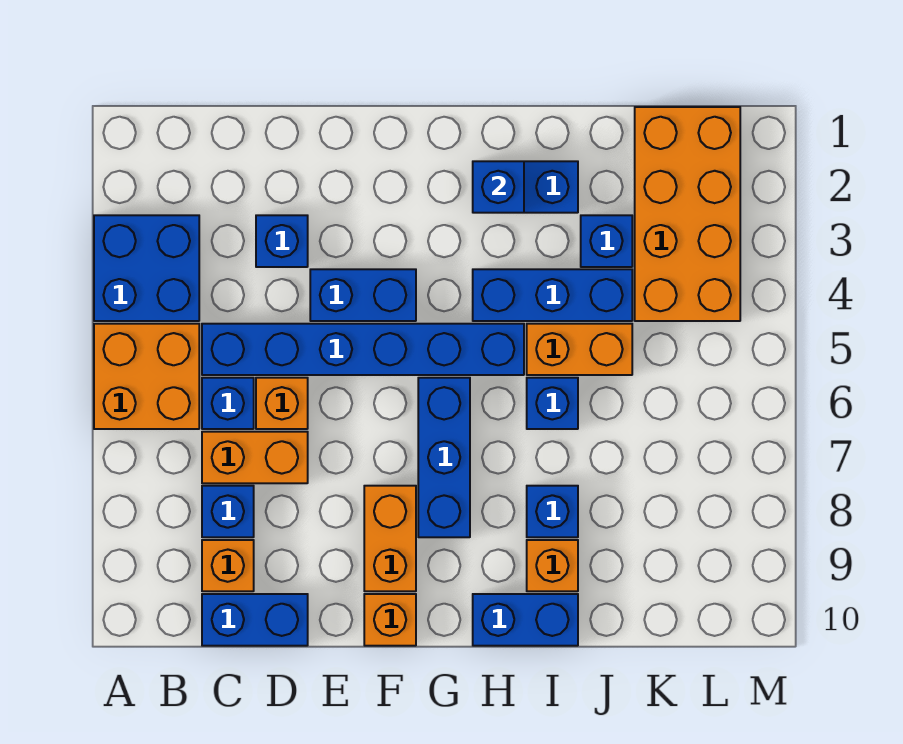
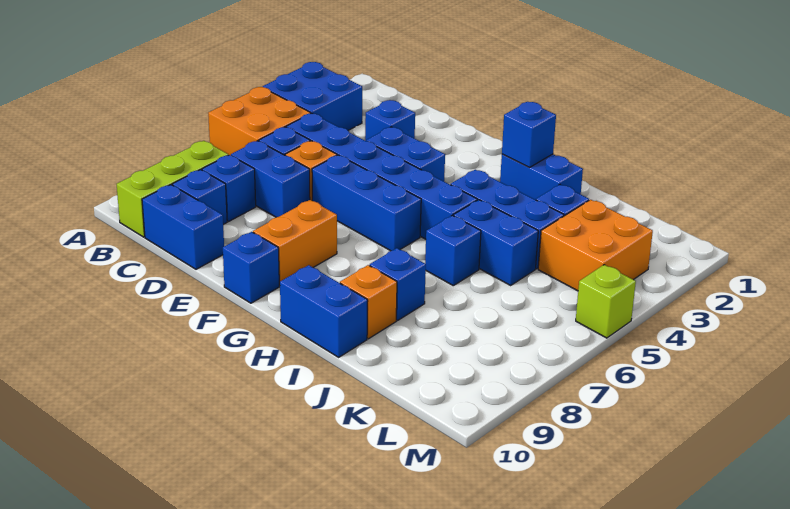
none -> lime brick B8:B10 level 1
orange brick C7:D7 level 1 -> blue brick C7:D7 level 1
orange brick C9 level 1 -> blue brick C9 level 1
orange brick F10 level 1 -> blue brick F10 level 1
blue brick G6:G8 level 1 -> blue brick E6:G6 level 1
orange brick I5:J5 level 1 -> blue brick I5:J5 level 1
orange brick K1:L4 level 1 -> orange brick K3:L4 level 1
none -> lime brick M5 level 1

